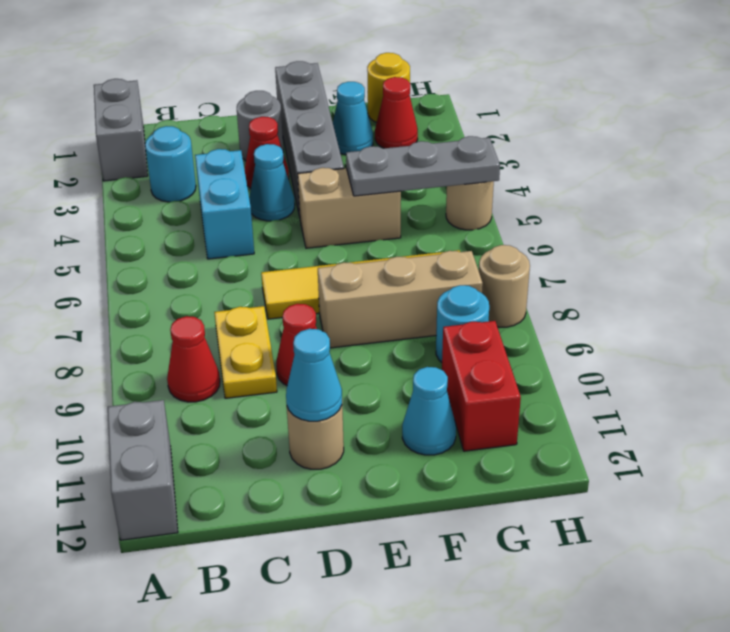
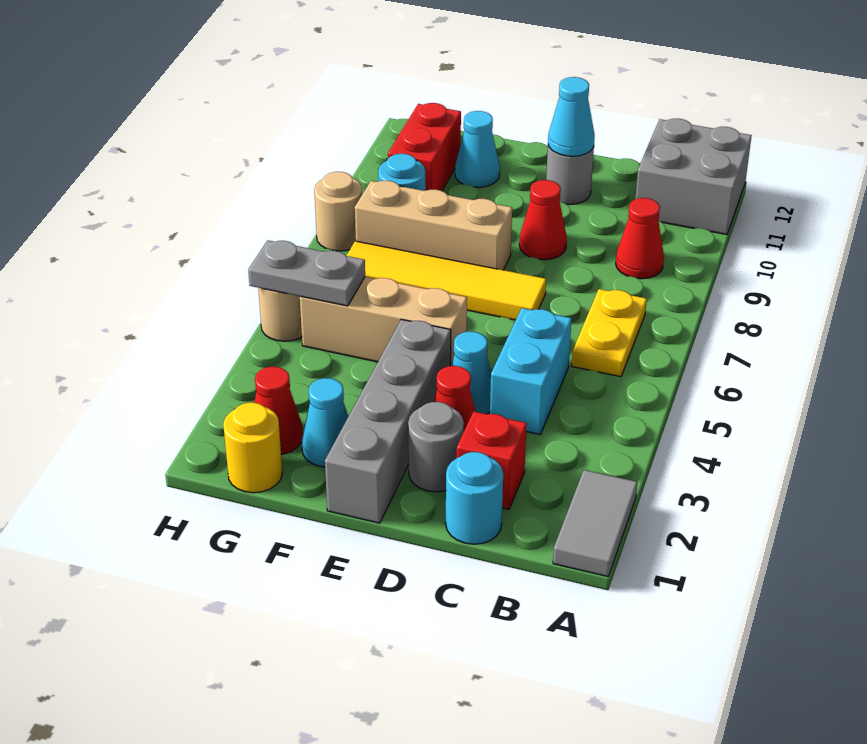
grey brick A1:A2 level 1 -> grey tile A1:A2 level 1
grey brick A11:A12 level 1 -> grey brick A11:B12 level 1
cyan round brick B3 level 1 -> cyan round brick C1 level 1
none -> red brick C2 level 1
yellow plate C8:C9 level 1 -> yellow plate B6:B7 level 1
tan round brick D11 level 1 -> grey round brick D11 level 1
tan brick E5:F5 level 1 -> tan brick E5:G5 level 1
grey plate F5:H5 level 2 -> grey plate G5:H5 level 2

